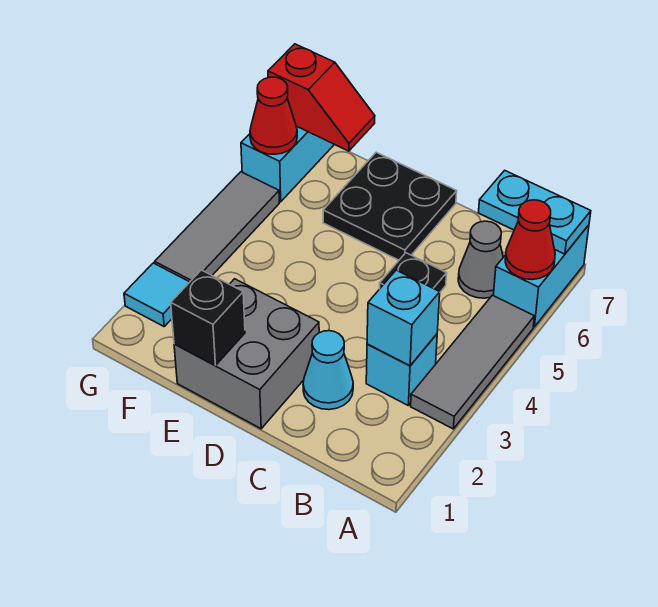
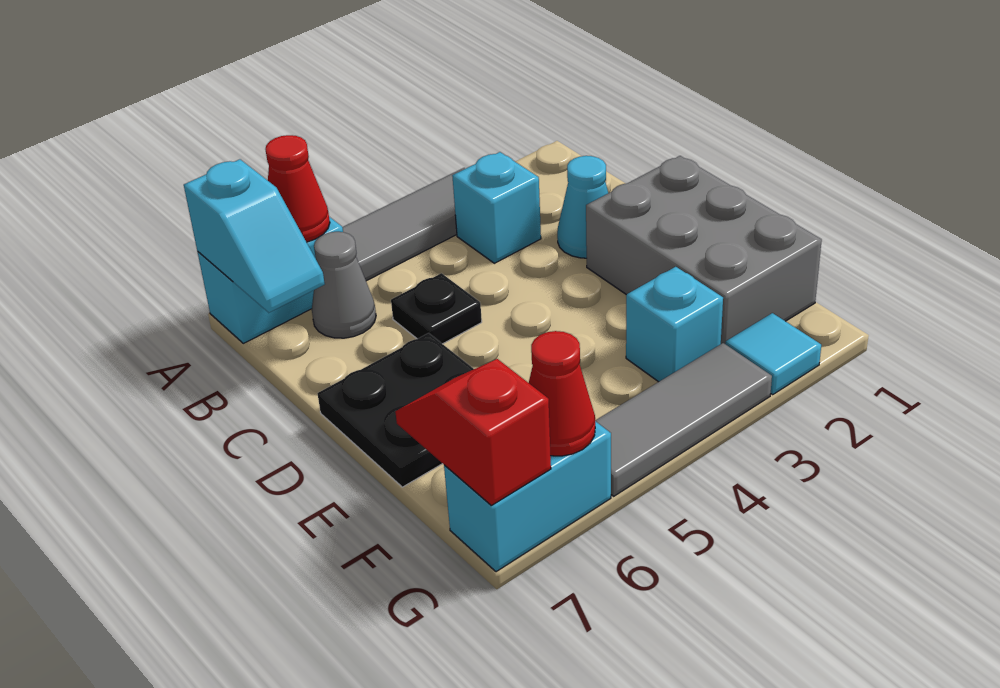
cyan plate A7:B7 level 2 -> cyan slope A7:B7 level 2 top A
cyan brick B3 level 2 -> cyan brick F3 level 1
grey brick D1:E2 level 1 -> grey brick D1:F2 level 1
black brick E1 level 2 -> none

